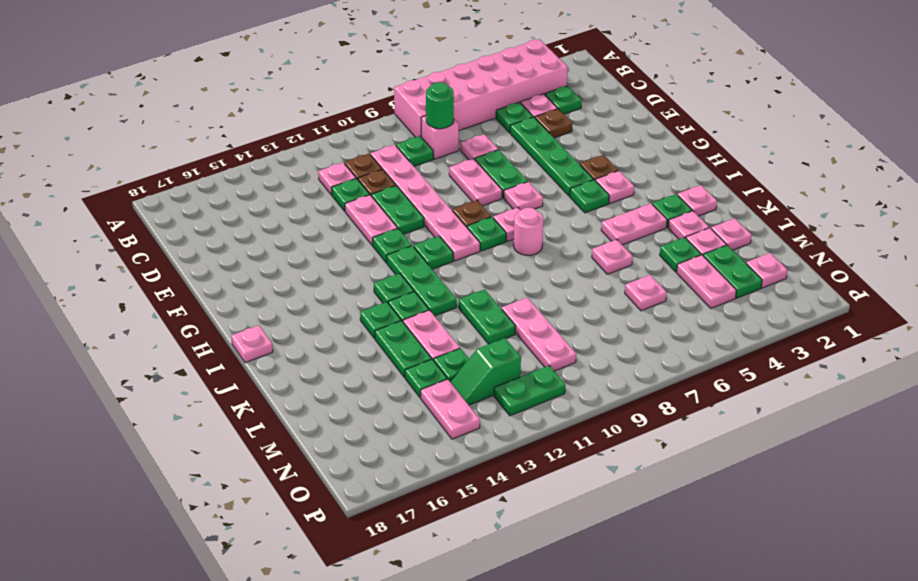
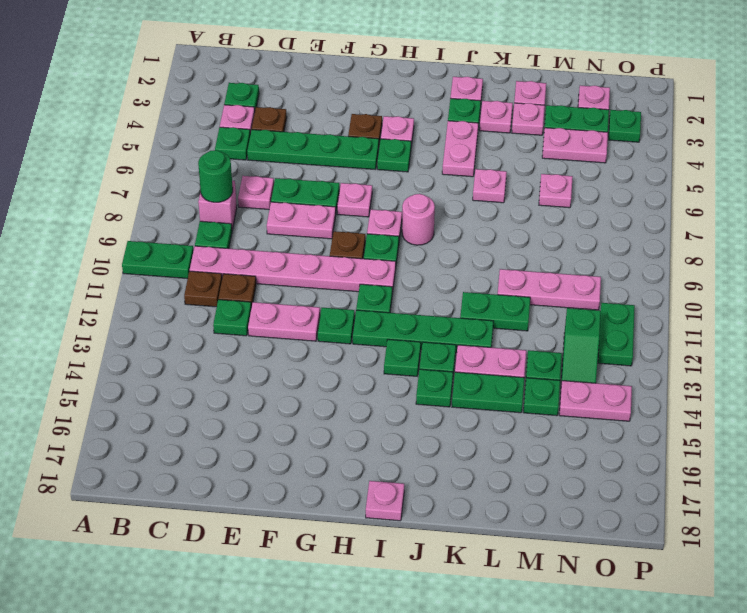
pink brick A3:B8 level 1 -> none
pink plate C12 level 1 -> none
green plate E11:F11 level 1 -> green plate A10:B10 level 1
green plate H12:J12 level 1 -> green plate H12:K12 level 1
green plate L4 level 1 -> green plate O3 level 1

